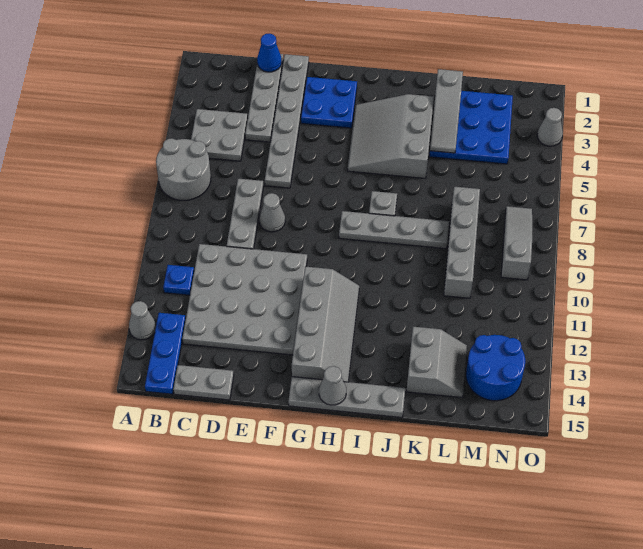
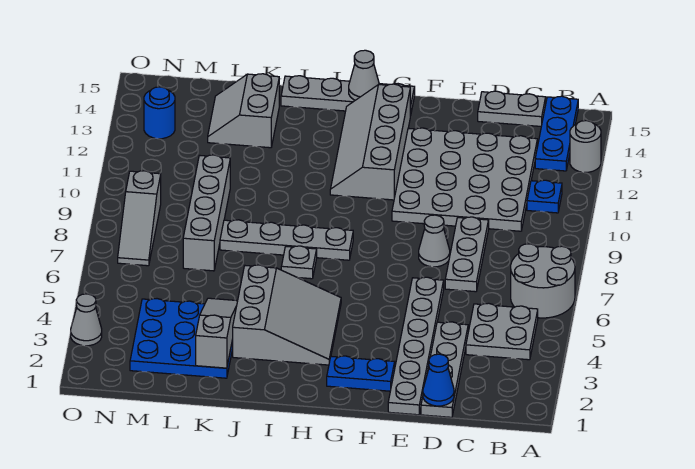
grey cone A13 level 1 -> grey round brick A13 level 1
blue plate F2:G3 level 1 -> blue plate F2:G2 level 1
blue round brick M13:N14 level 1 -> blue round brick N13 level 1

